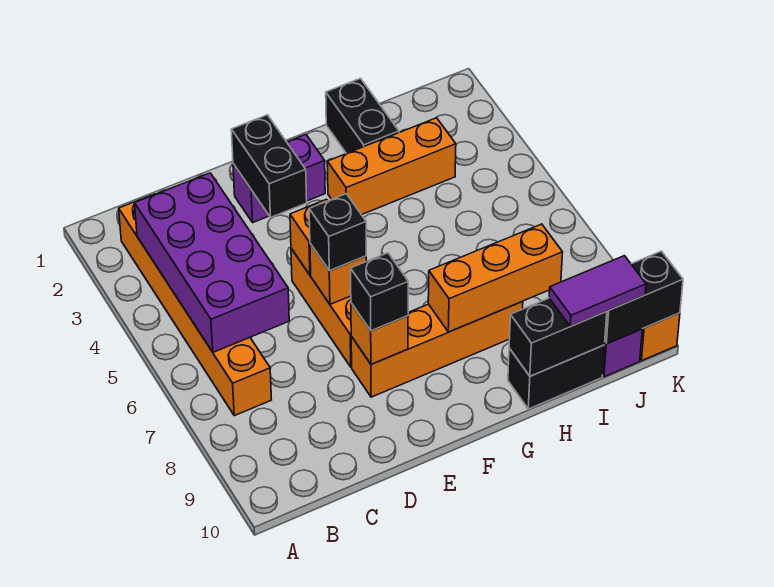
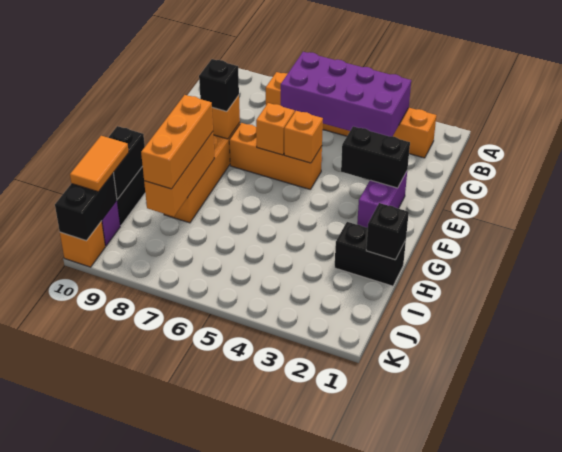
black brick E6 level 3 -> black brick H1 level 2
orange brick G3:I3 level 1 -> orange brick G8:I8 level 3
purple tile I10:J10 level 3 -> orange tile I10:J10 level 3

